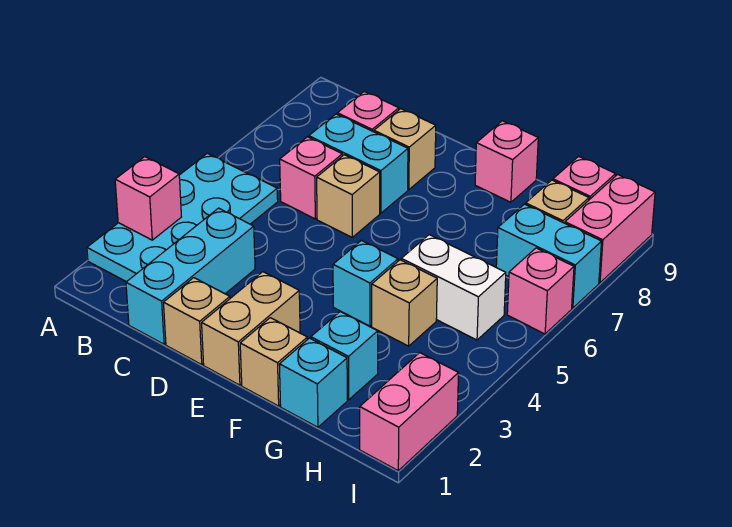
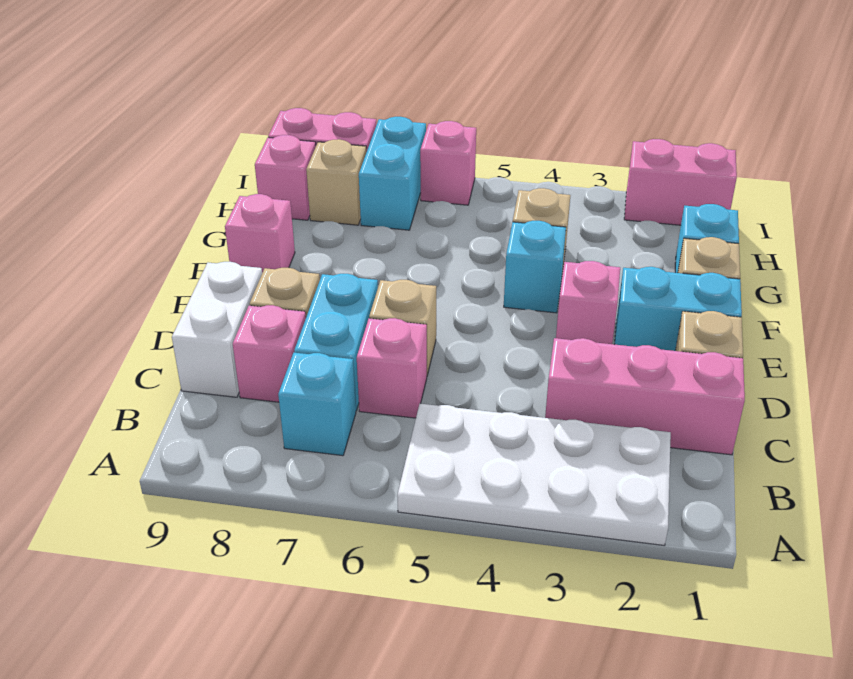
cyan plate A2:B5 level 1 -> white plate A2:B5 level 1
pink brick A3 level 2 -> pink brick E3 level 1
cyan brick C1:C3 level 1 -> pink brick C1:C3 level 1
tan brick E1:E2 level 1 -> cyan brick E1:E2 level 1
cyan brick G2 level 1 -> cyan brick B7 level 1
white brick G5:H5 level 1 -> white brick C9:D9 level 1

